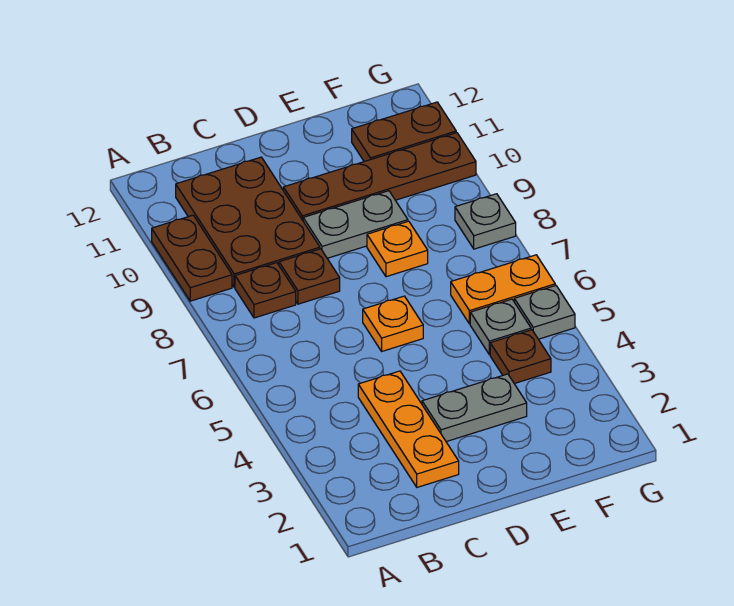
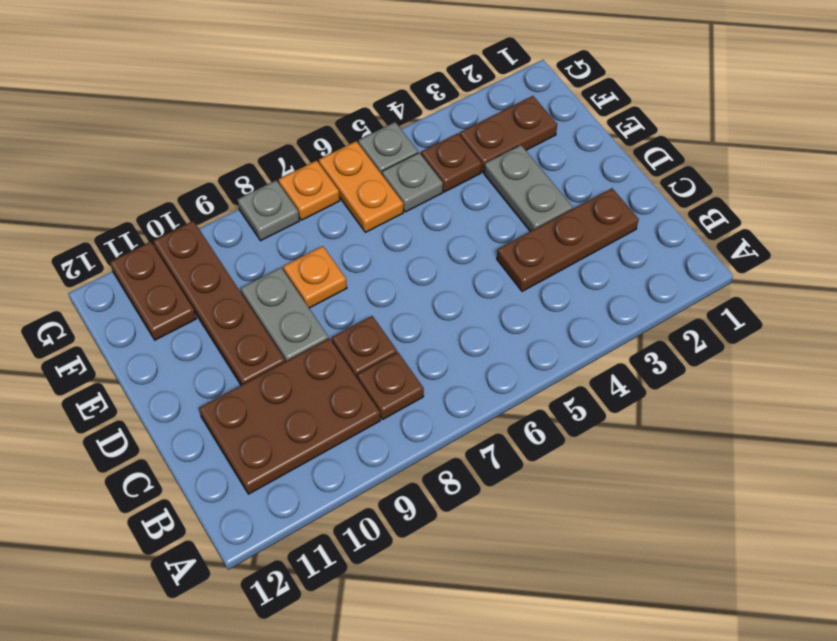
brown plate A9:A10 level 1 -> brown plate F2:F3 level 1
orange plate C2:C4 level 1 -> brown plate C2:C4 level 1
orange plate D6 level 1 -> orange plate G7 level 1

